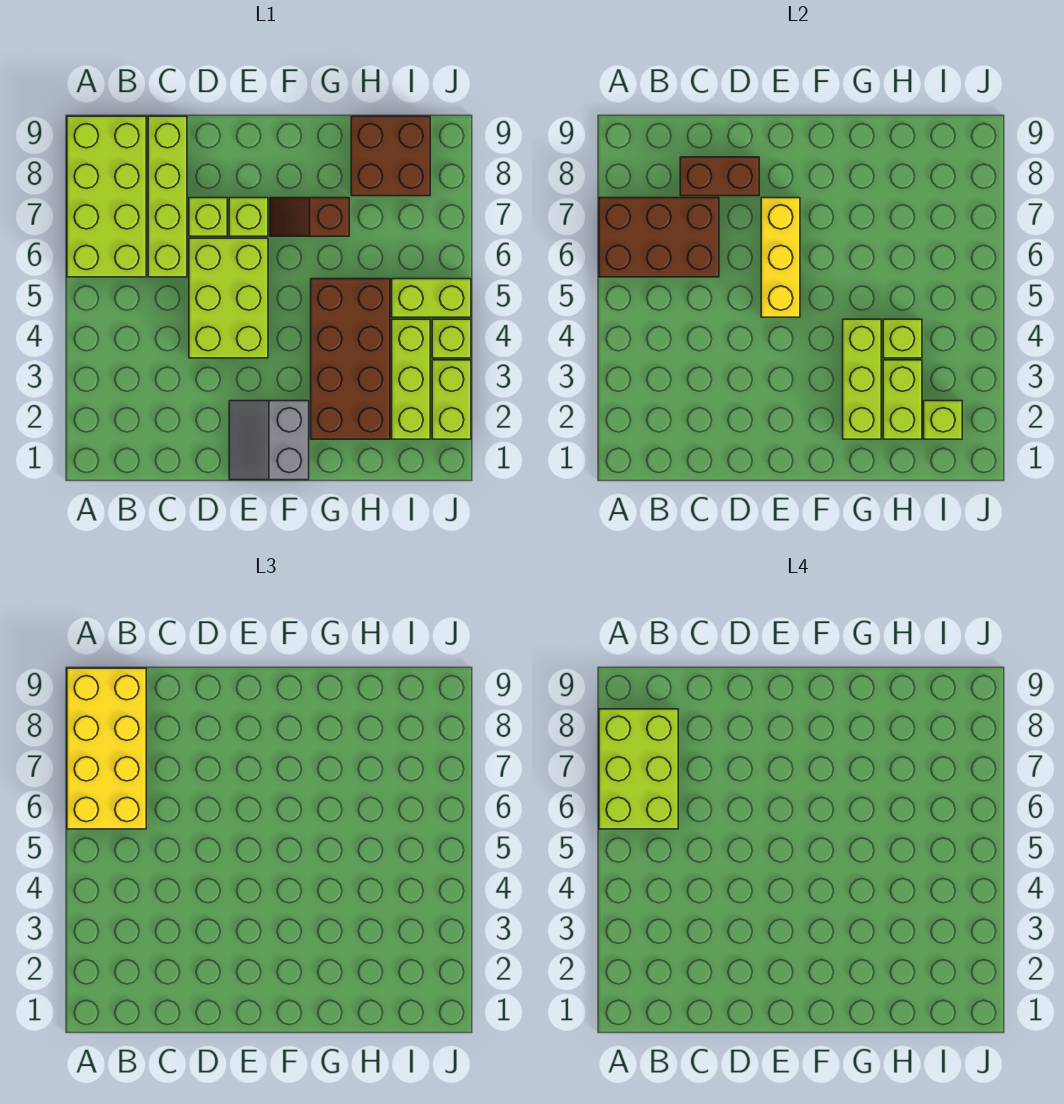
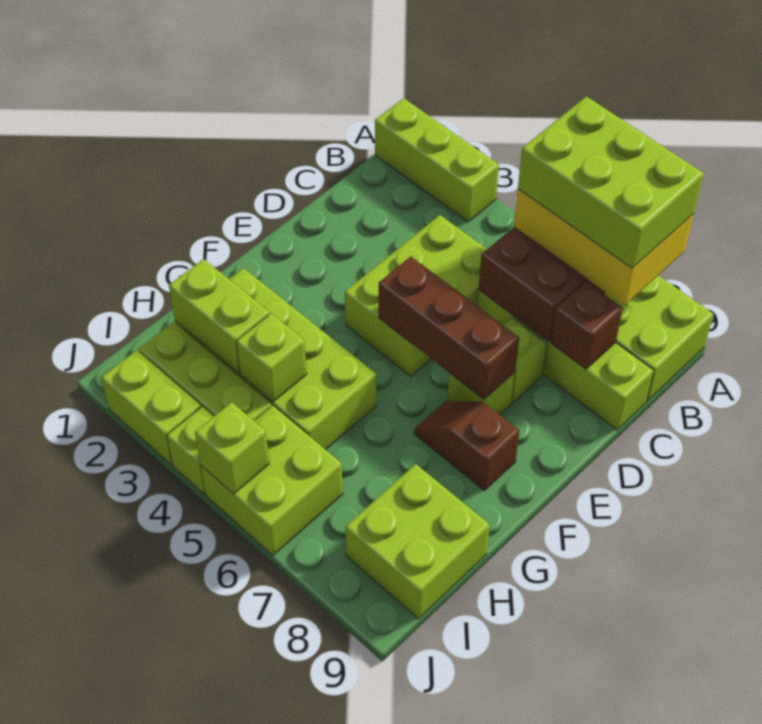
yellow brick A6:B9 level 3 -> yellow brick A6:B8 level 3
brown brick C8:D8 level 2 -> brown brick C8 level 2
lime brick D4:E6 level 1 -> lime brick C4:E5 level 1
grey slope E1:F2 level 1 top F -> none
yellow brick E5:E7 level 2 -> brown brick E5:E7 level 2
brown slope F7:G7 level 1 top G -> brown slope F7:F8 level 1 top 8
brown brick G2:H5 level 1 -> lime brick G2:H5 level 1
lime brick G2:G4 level 2 -> lime brick A1:A3 level 1
brown brick H8:I9 level 1 -> lime brick H8:I9 level 1
lime brick I2 level 2 -> lime brick J5 level 2
lime brick I5:J5 level 1 -> lime brick I5:J6 level 1

